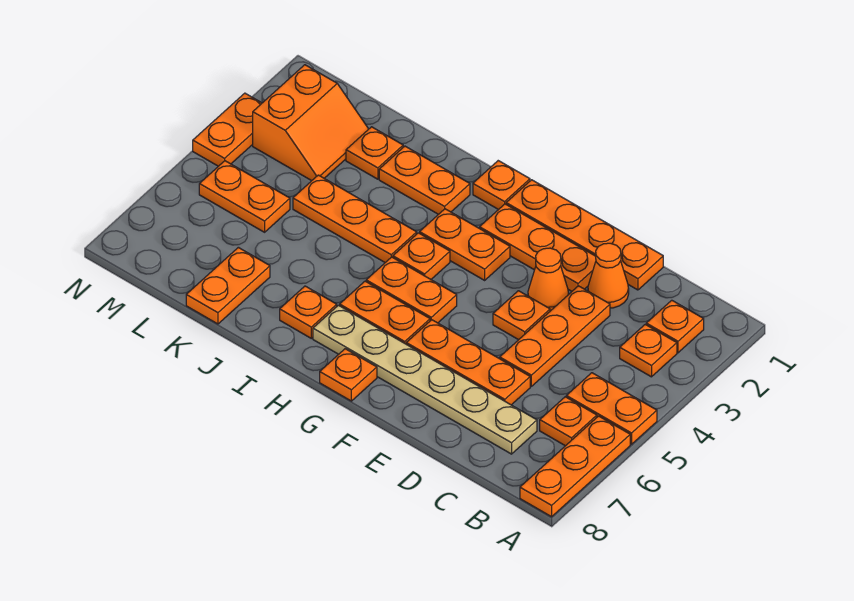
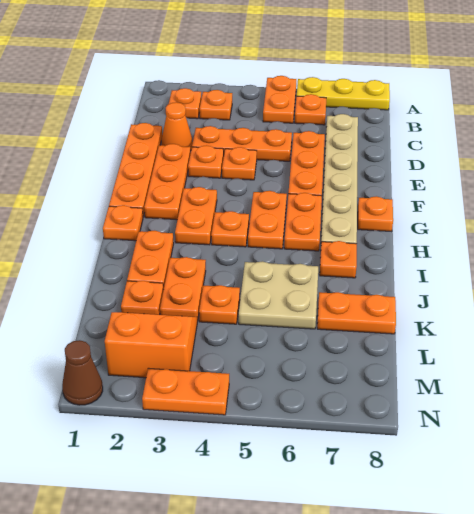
orange plate A6:A8 level 1 -> yellow plate A6:A8 level 1
orange cone E3 level 1 -> orange plate E3 level 1
orange plate I4:K4 level 1 -> orange plate K4 level 1
none -> tan plate J5:K6 level 1
orange plate L5:M5 level 1 -> orange plate J3:K3 level 1
none -> brown cone N1 level 1

